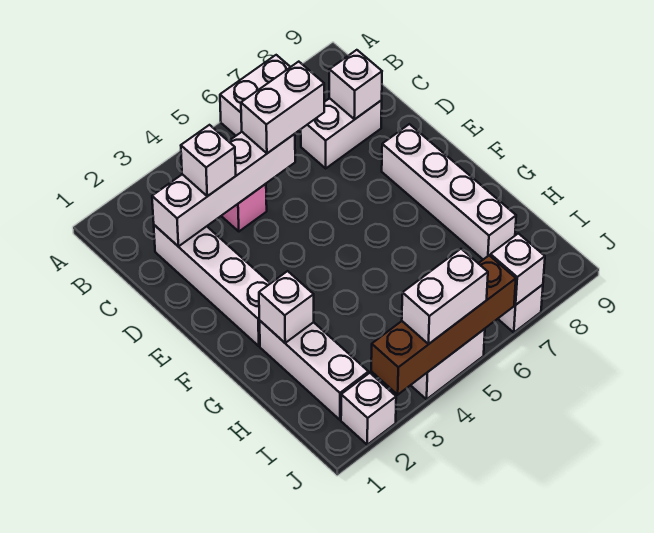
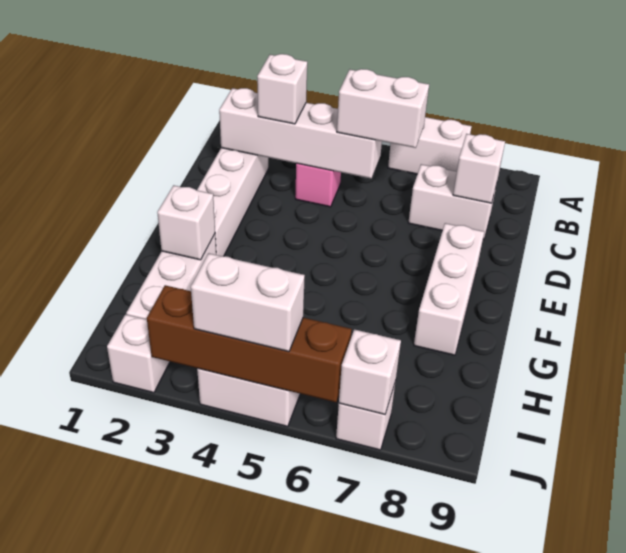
white brick E8:H8 level 1 -> white brick E8:G8 level 1

